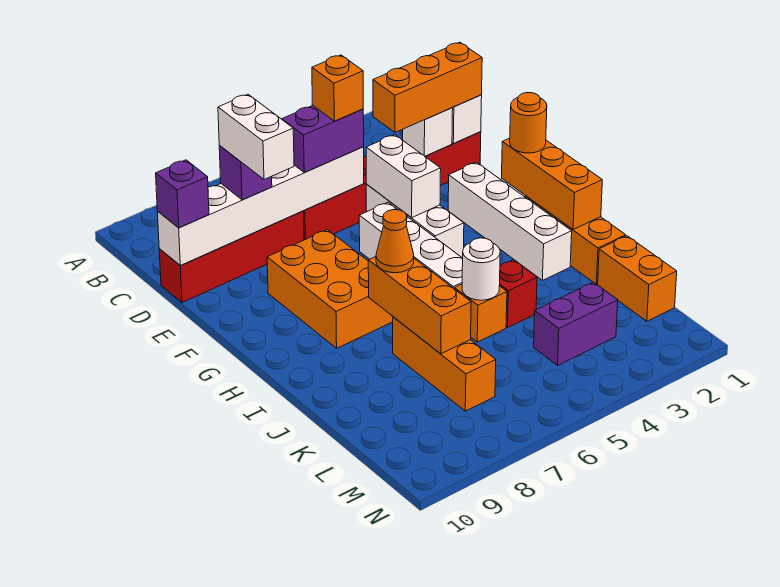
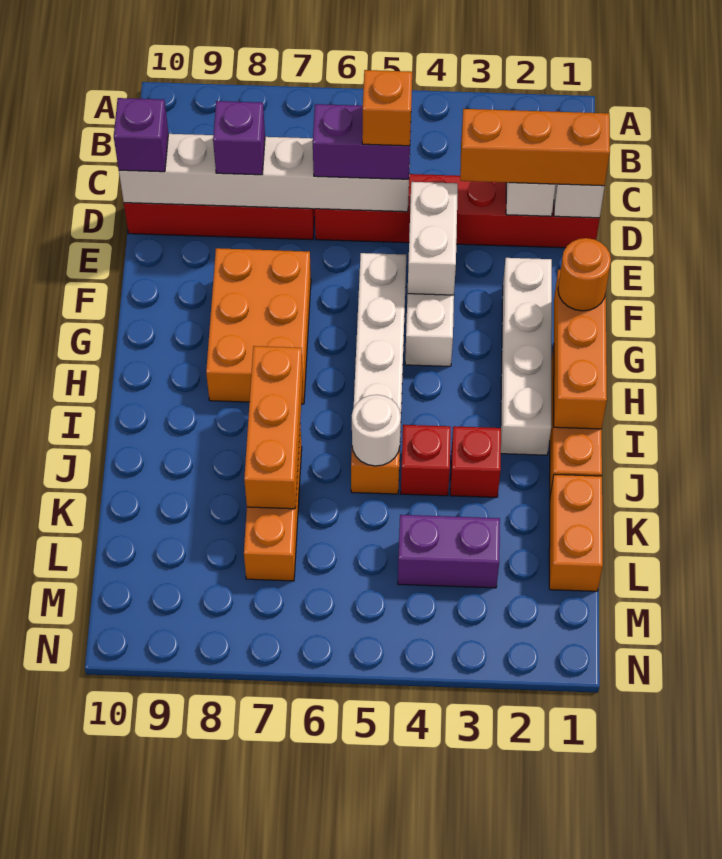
white brick D8:E8 level 4 -> none
orange cone I7 level 3 -> none
none -> red brick J3 level 1

